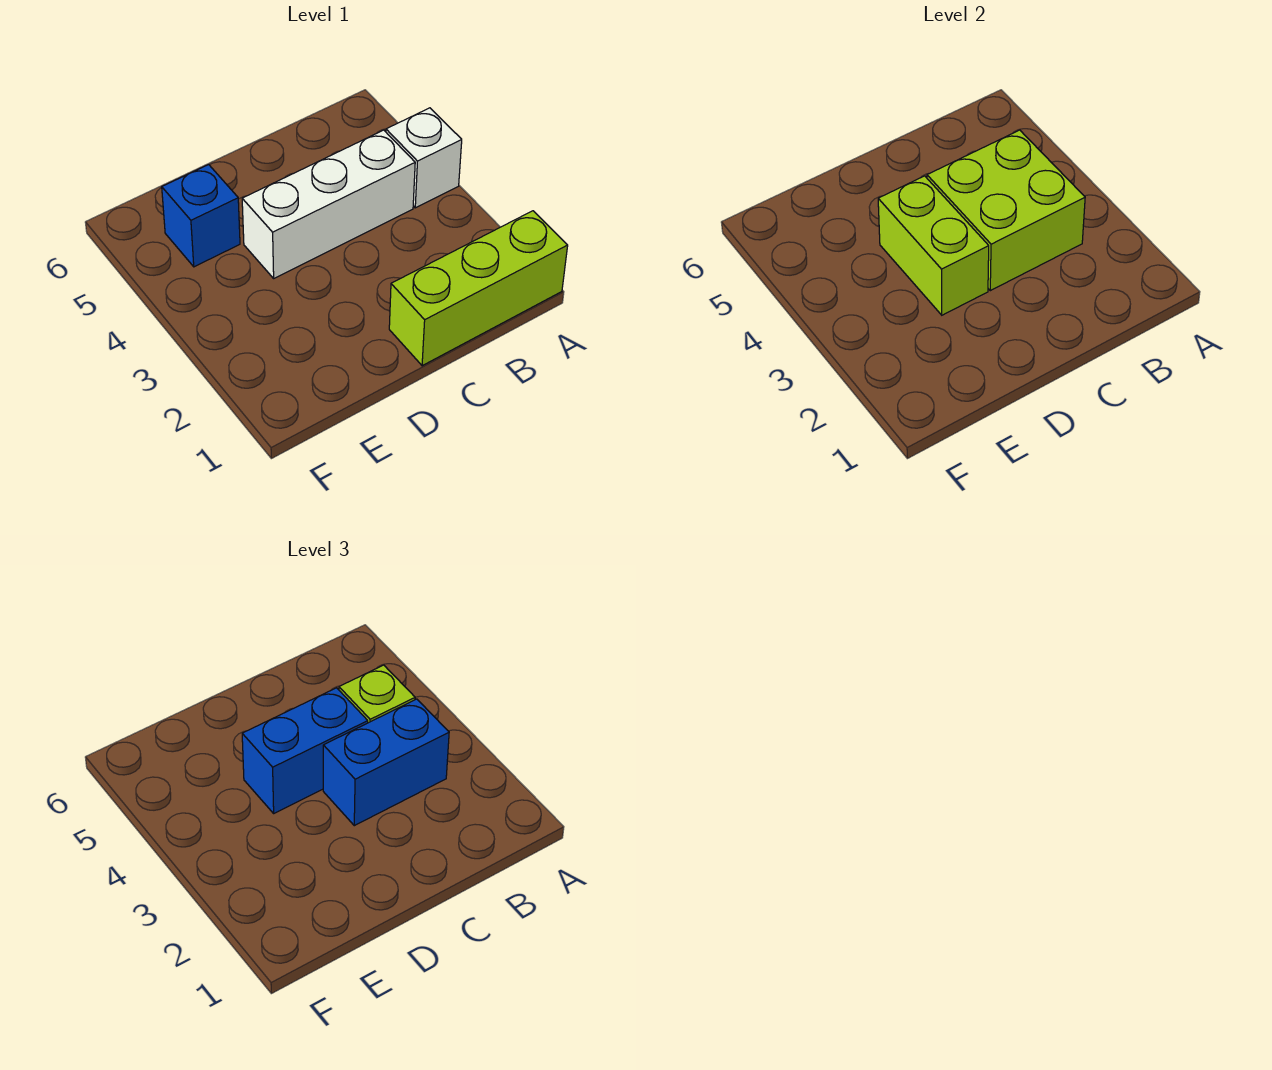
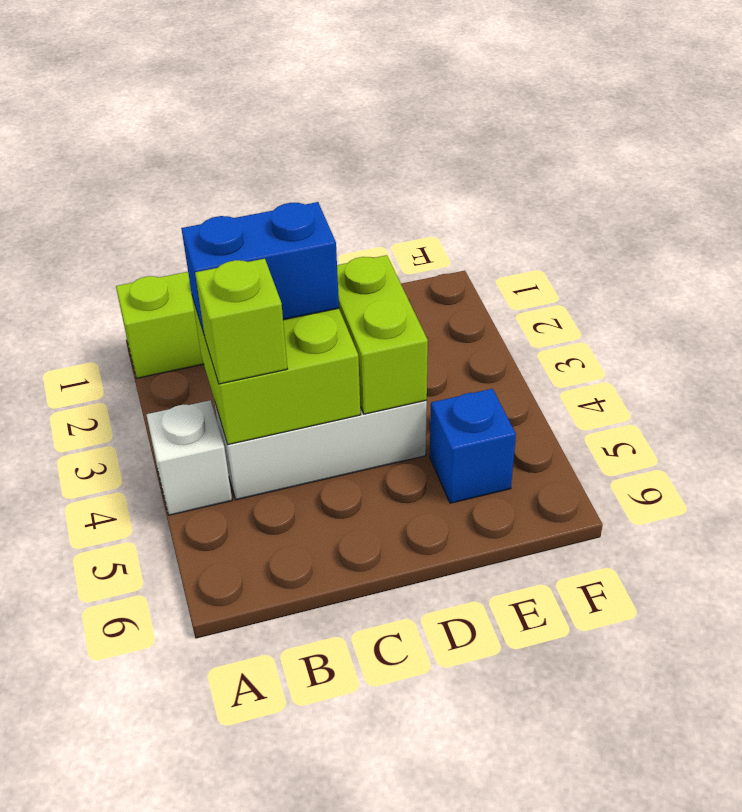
blue brick C4:D4 level 3 -> none

